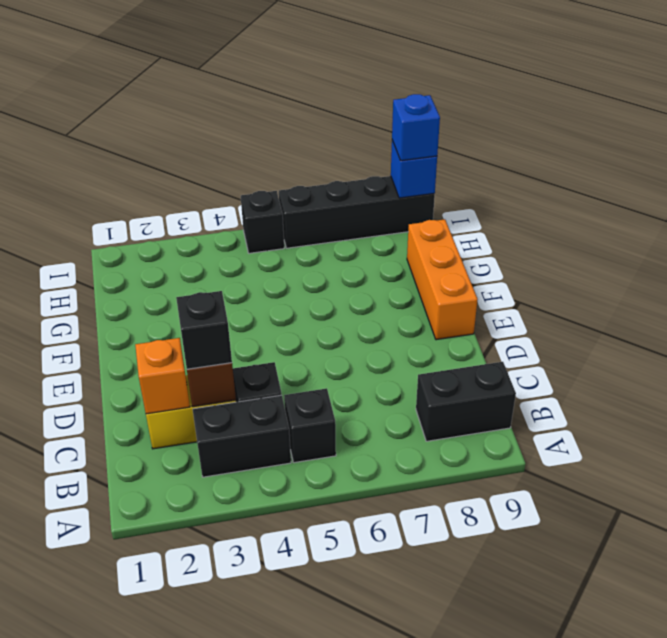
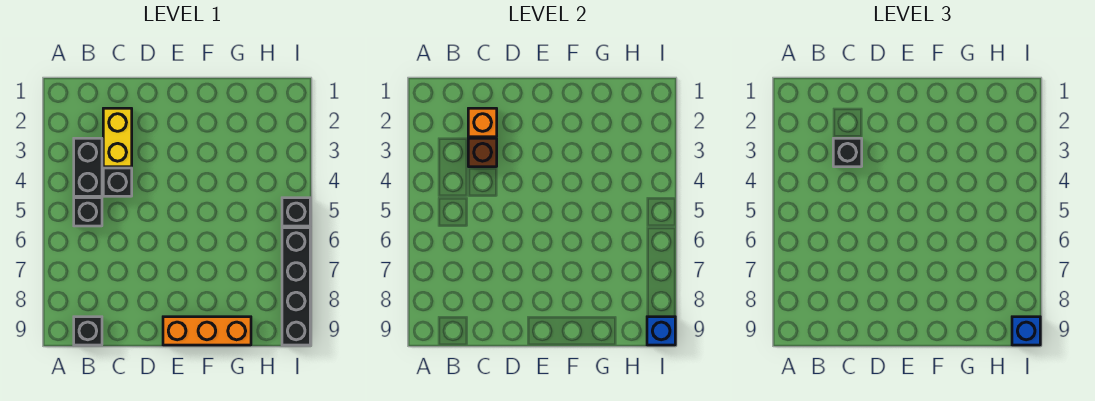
black brick B8:B9 level 1 -> black brick B9 level 1

